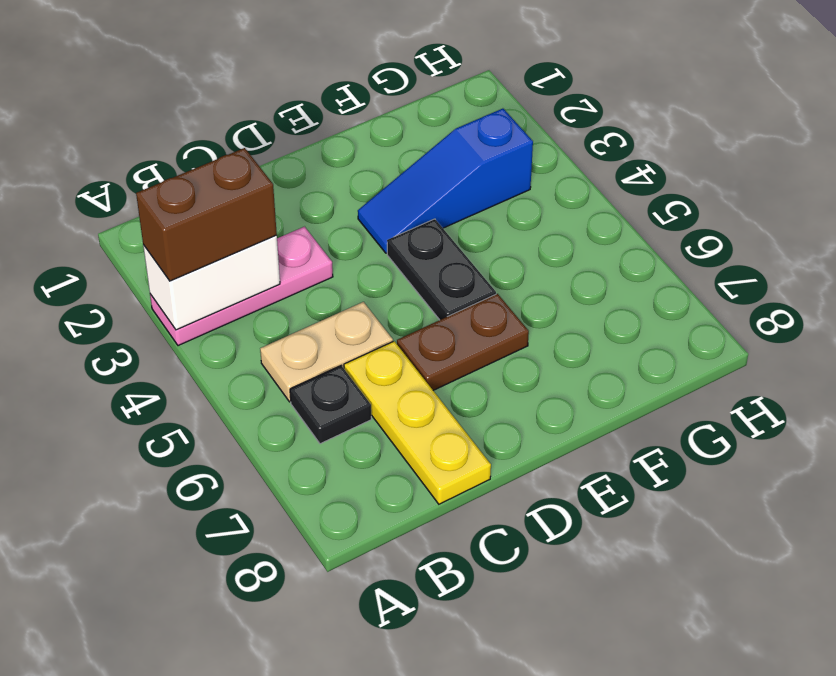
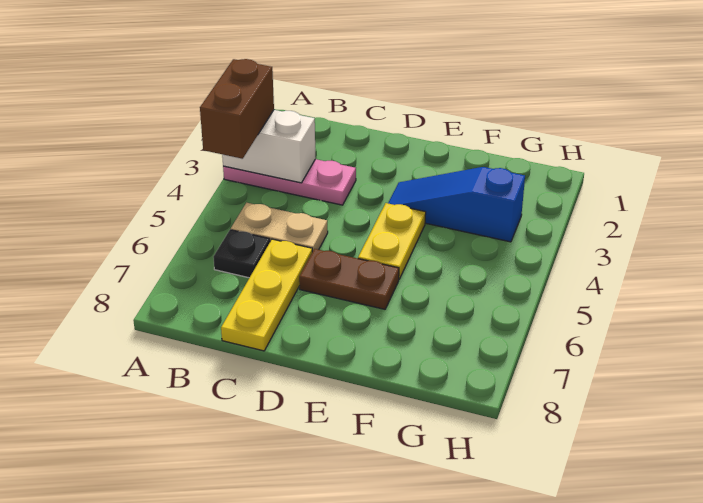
brown brick A3:B3 level 3 -> brown brick A3:A4 level 3
black plate E4:E5 level 1 -> yellow plate E4:E5 level 1

